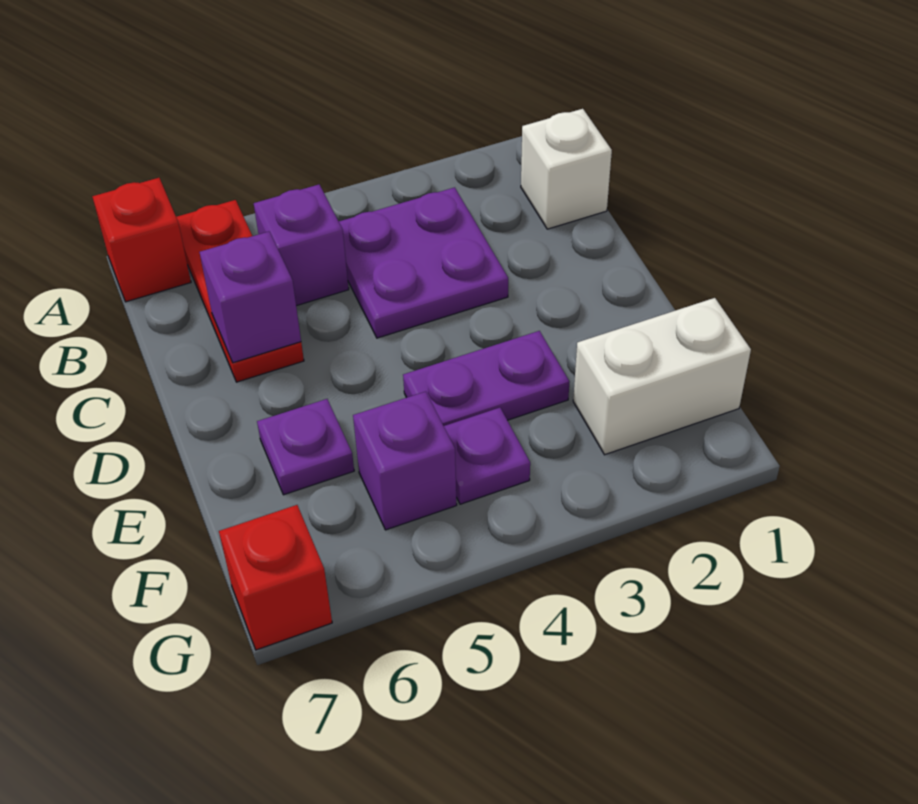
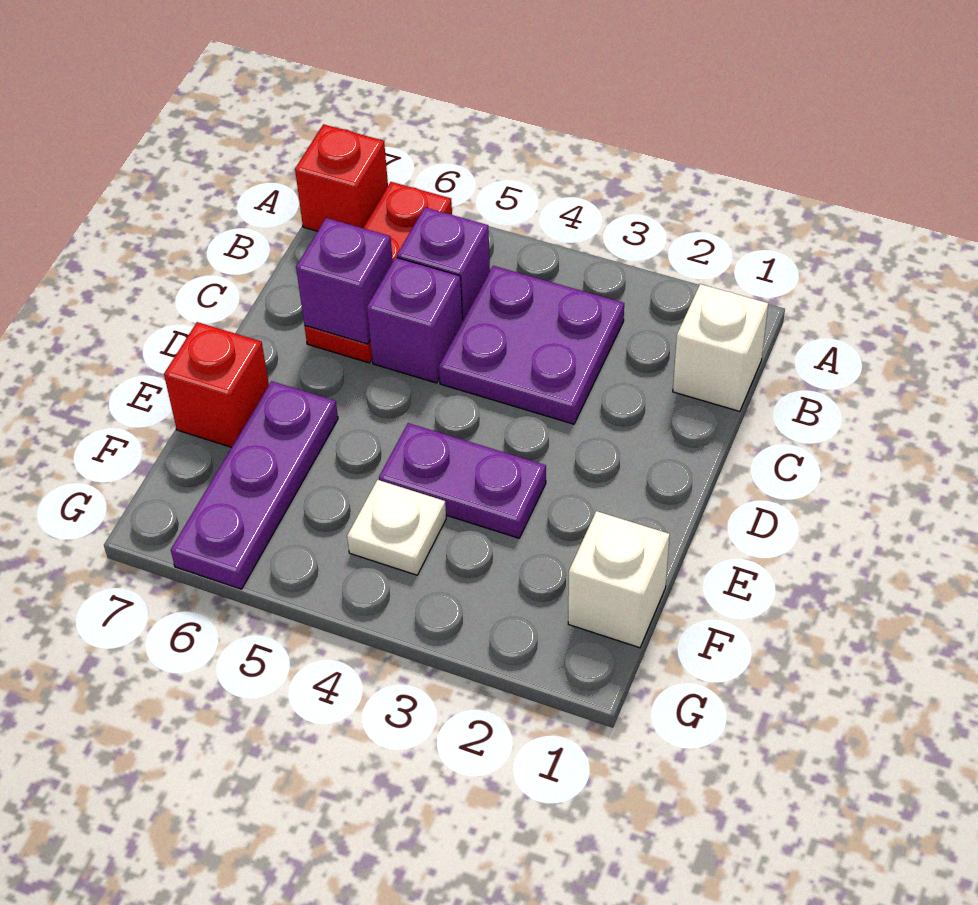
purple plate E6 level 1 -> purple plate E6:G6 level 1
white brick F1:F2 level 1 -> white brick F1 level 1
purple plate F4 level 1 -> white plate F4 level 1
purple brick F5 level 1 -> purple brick C5 level 1
red brick G7 level 1 -> red brick E7 level 1

